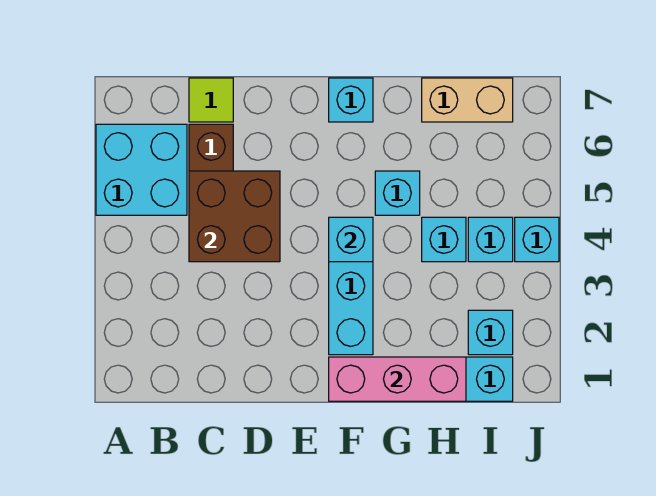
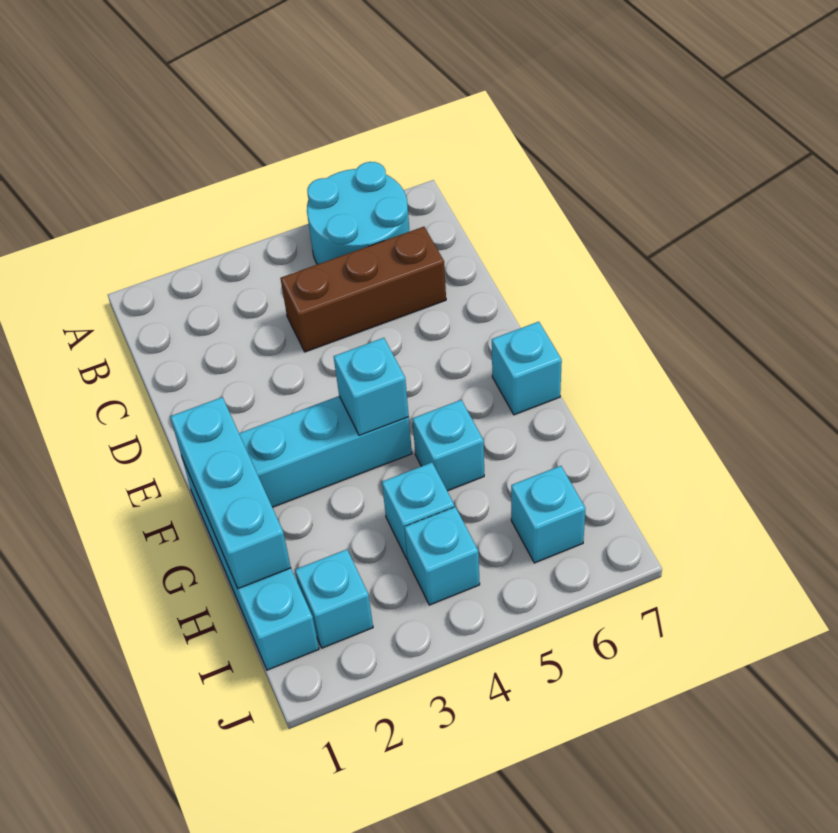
cyan brick A5:B6 level 1 -> cyan round brick A5:B6 level 1
brown brick C4:D5 level 2 -> none
lime tile C7 level 1 -> none
pink brick F1:H1 level 2 -> cyan brick F1:H1 level 2
tan brick H7:I7 level 1 -> none
cyan brick J4 level 1 -> cyan brick I6 level 1

